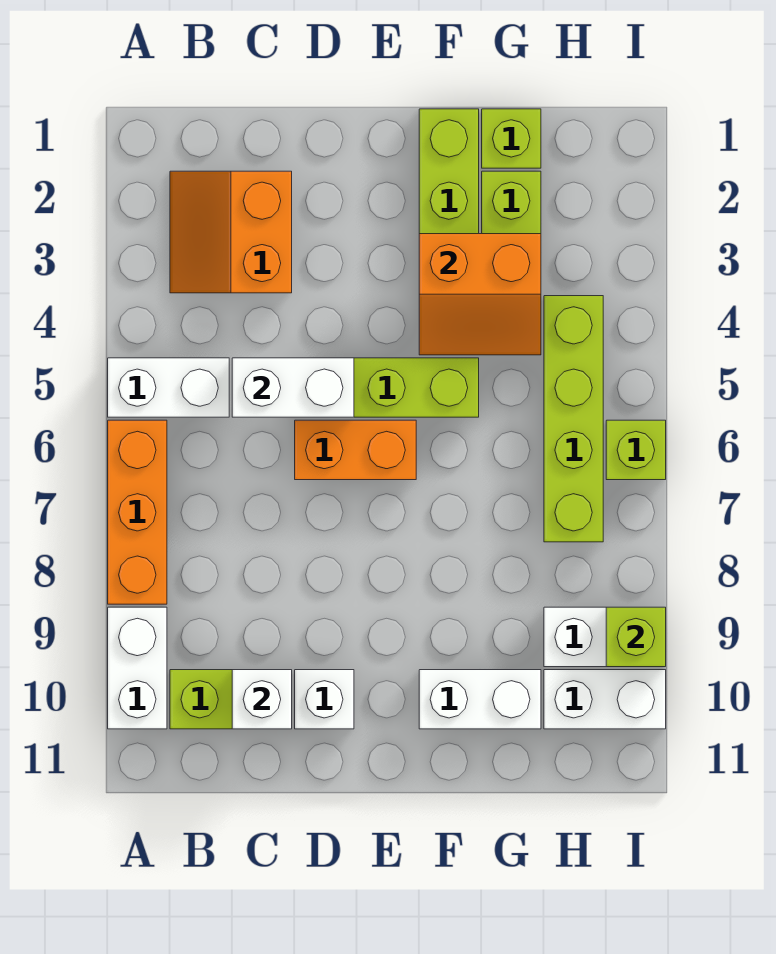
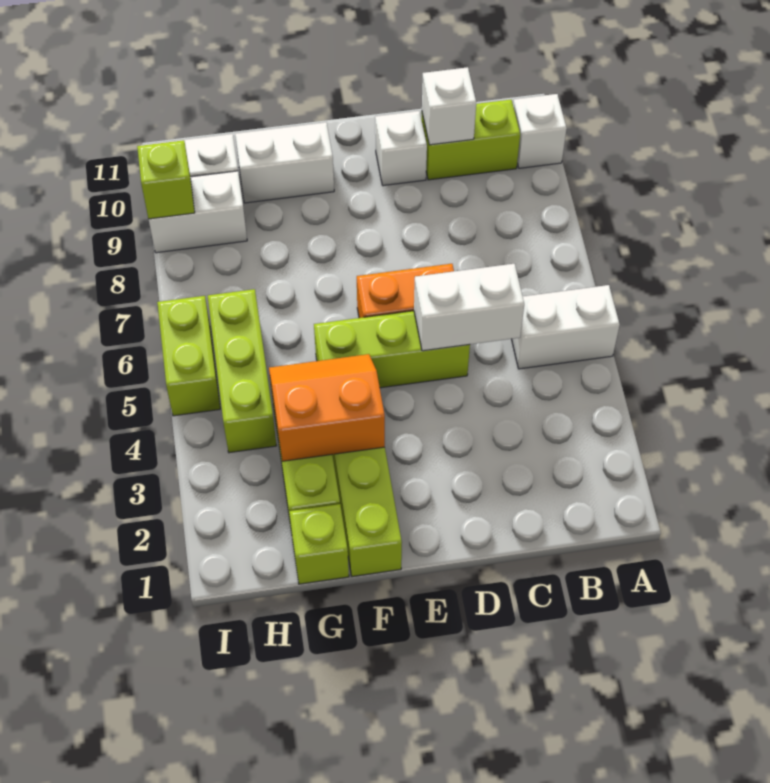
orange brick A6:A8 level 1 -> none
white brick A9:A10 level 1 -> white brick A10 level 1
orange slope B2:C3 level 1 top C -> none
lime brick H4:H7 level 1 -> lime brick H4:H6 level 1
lime brick I6 level 1 -> lime brick I5:I6 level 1

